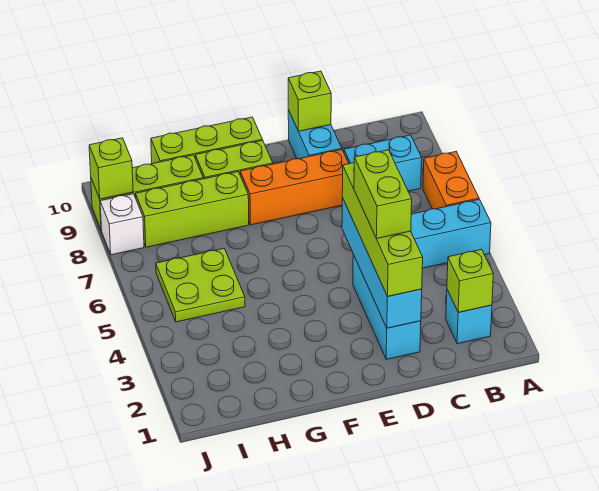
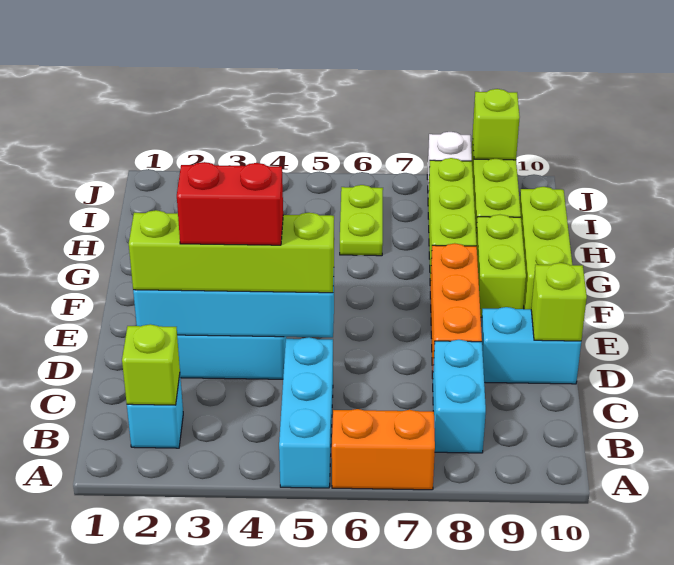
lime brick D3:D4 level 4 -> red brick D3:D4 level 4
lime plate H5:I6 level 1 -> lime plate H6:I6 level 1

